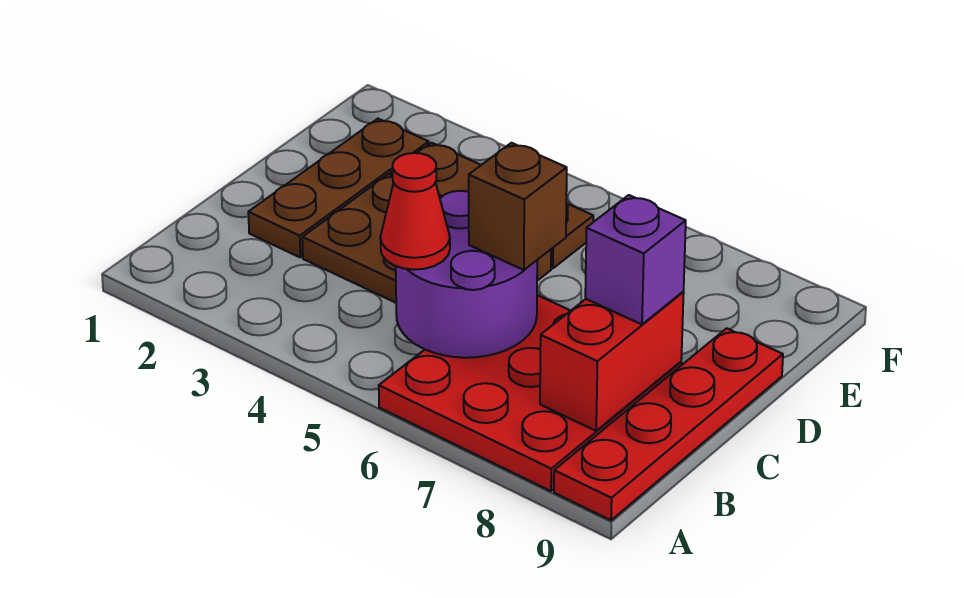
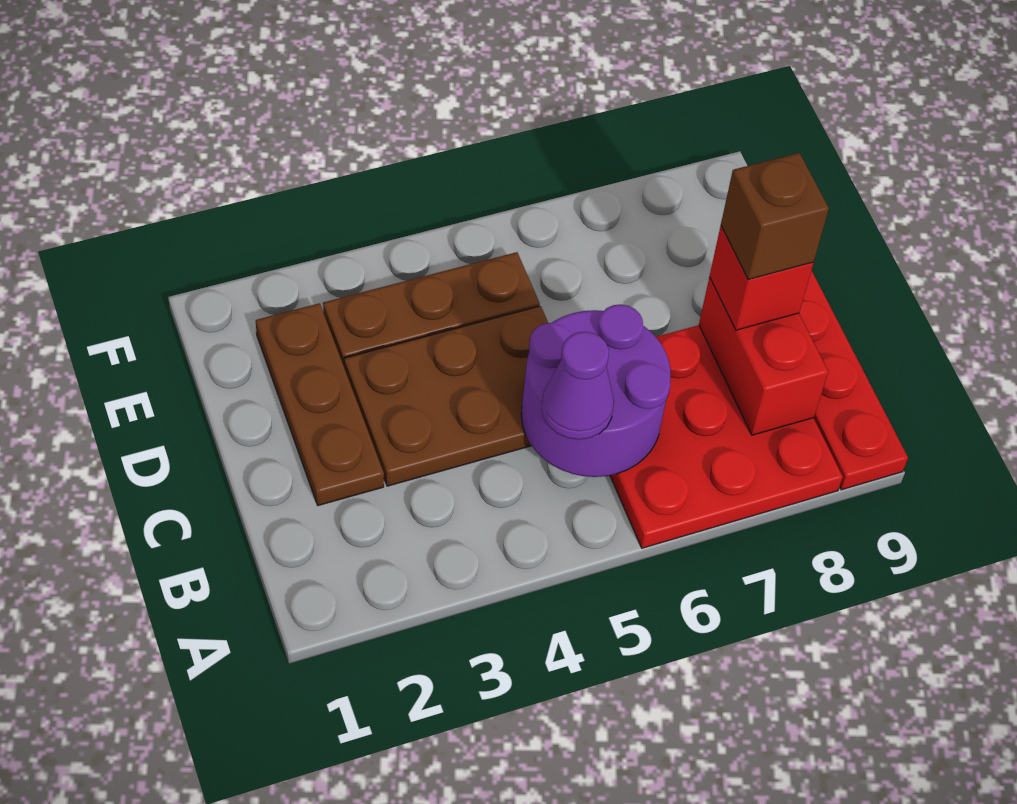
red cone B5 level 3 -> purple cone B5 level 3
brown brick C6 level 3 -> brown brick C8 level 4
purple brick C8 level 3 -> red brick C8 level 3

